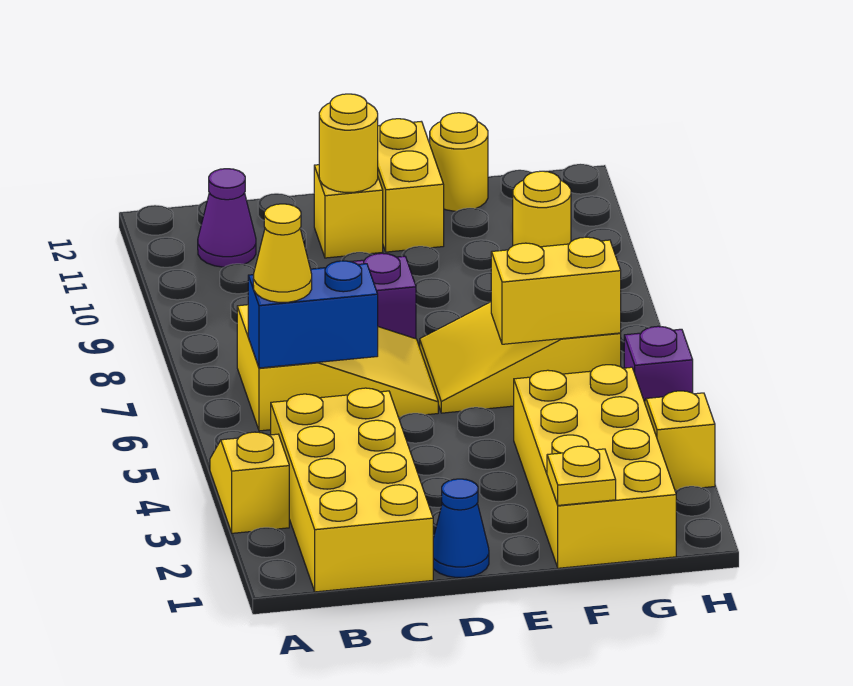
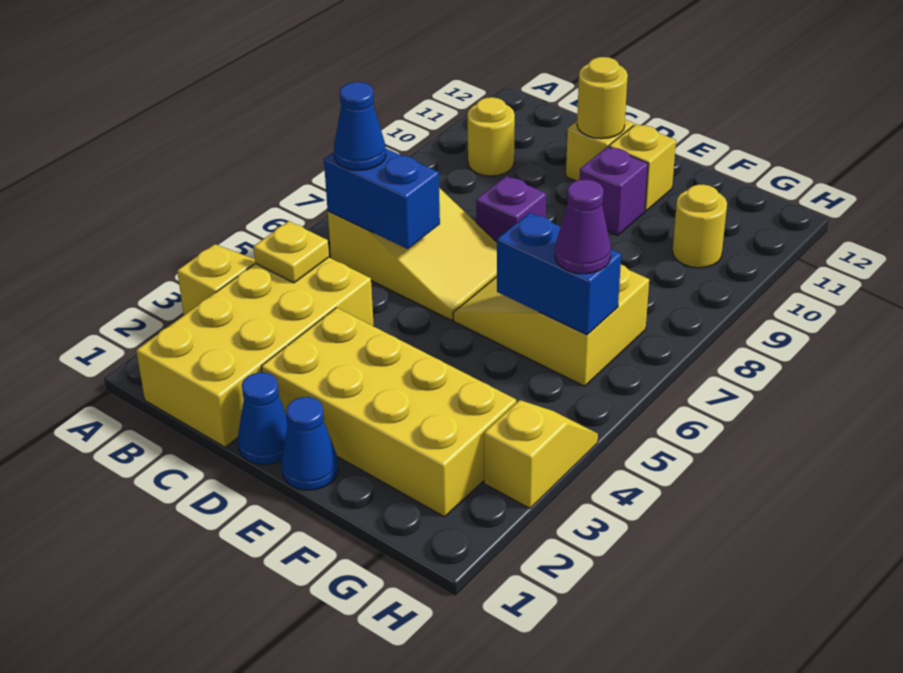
yellow cone B6 level 3 -> blue cone B6 level 3
purple cone B11 level 1 -> purple cone G6 level 3
none -> blue cone E1 level 1
yellow brick E11:E12 level 1 -> yellow brick E11 level 1
yellow brick F1:G4 level 1 -> yellow brick D2:G3 level 1
yellow plate F1 level 2 -> yellow plate B4 level 2
yellow brick F6:G6 level 2 -> blue brick F6:G6 level 2
yellow round brick F12 level 1 -> yellow round brick B10 level 1
purple brick H5 level 1 -> purple brick E10 level 1

